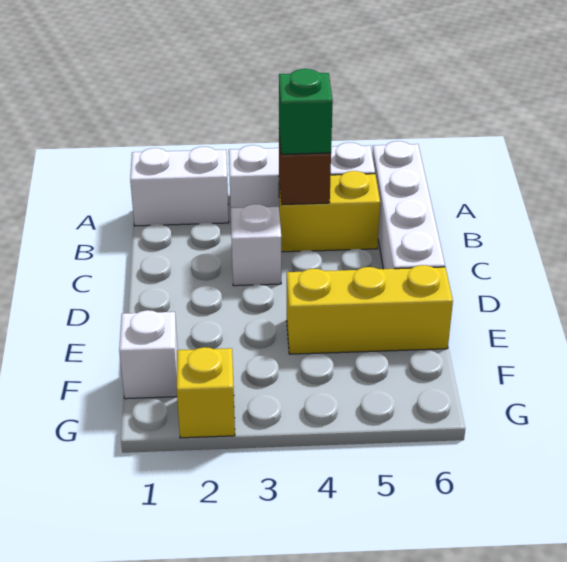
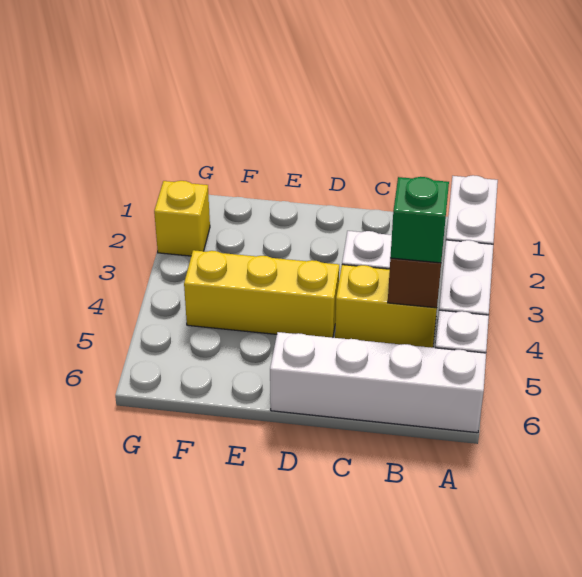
yellow brick B4:B5 level 1 -> yellow brick B4:C4 level 1
yellow brick E4:E6 level 1 -> yellow brick D4:F4 level 1
white brick F1 level 1 -> none

